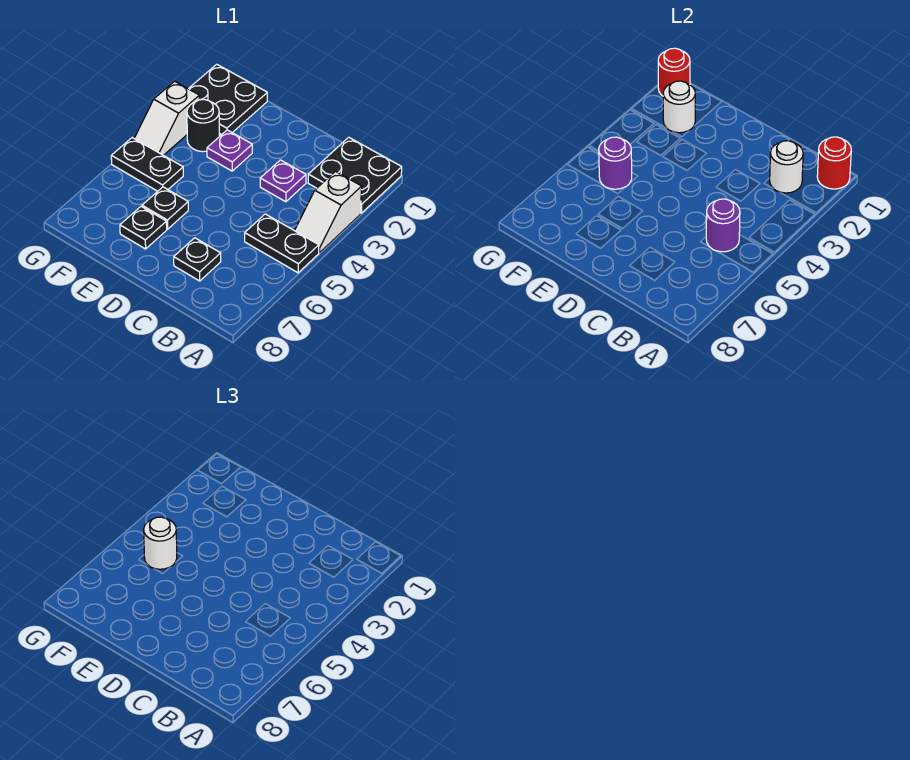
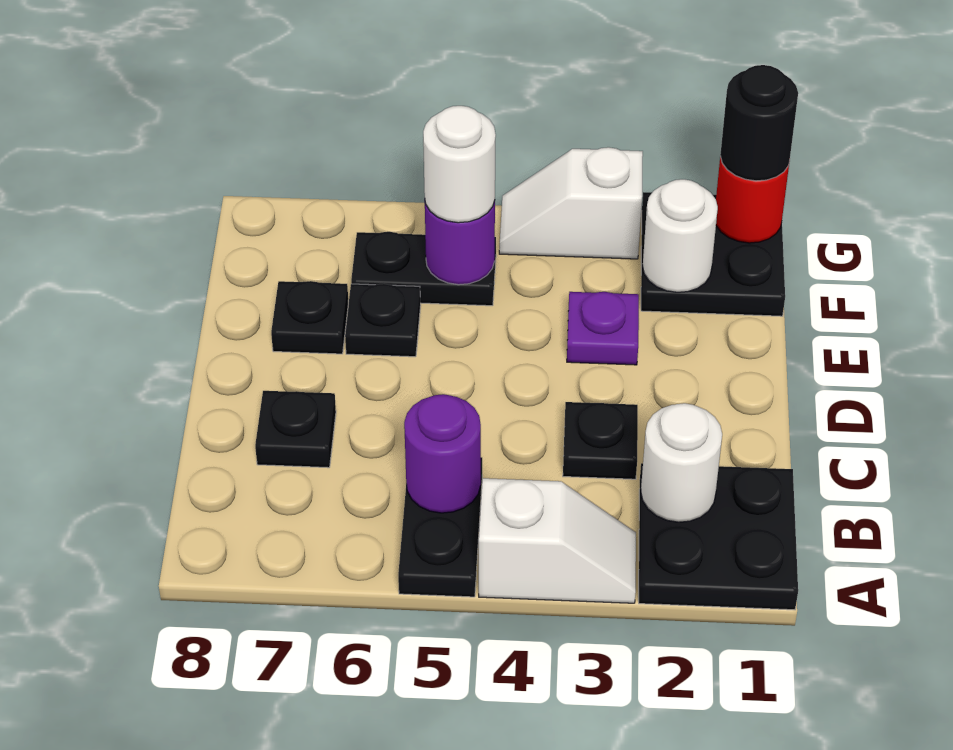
red round brick A1 level 2 -> none
white slope A3:A4 level 1 top 3 -> white slope A3:A4 level 1 top 4
purple plate C3 level 1 -> black plate C3 level 1
black round brick F3 level 1 -> black round brick G1 level 3
black plate F5:G5 level 1 -> black plate F5:F6 level 1

